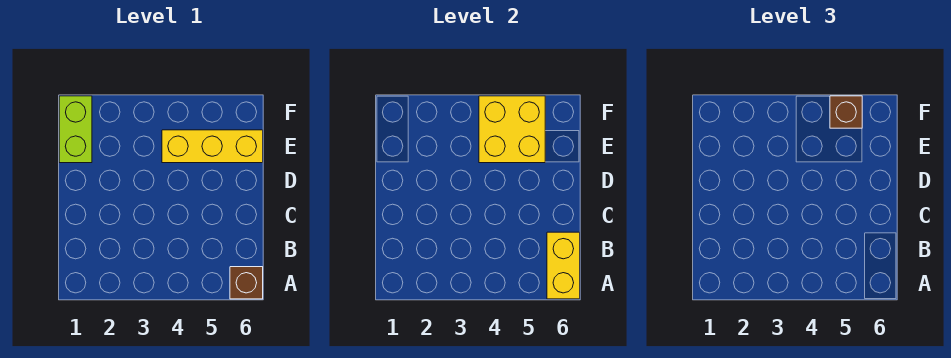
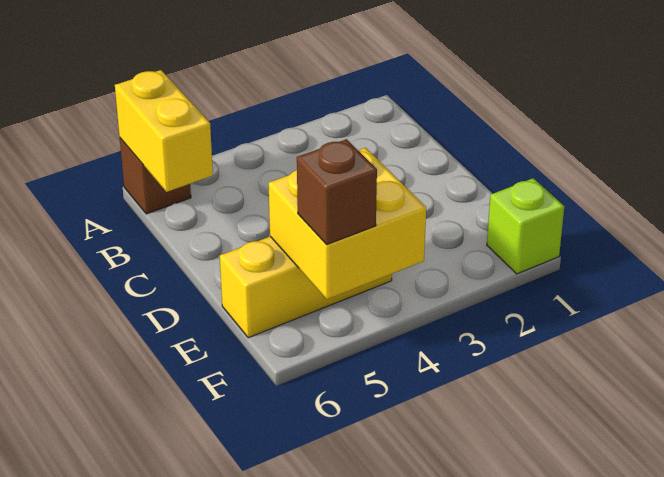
lime brick E1:F1 level 1 -> lime brick F1 level 1

